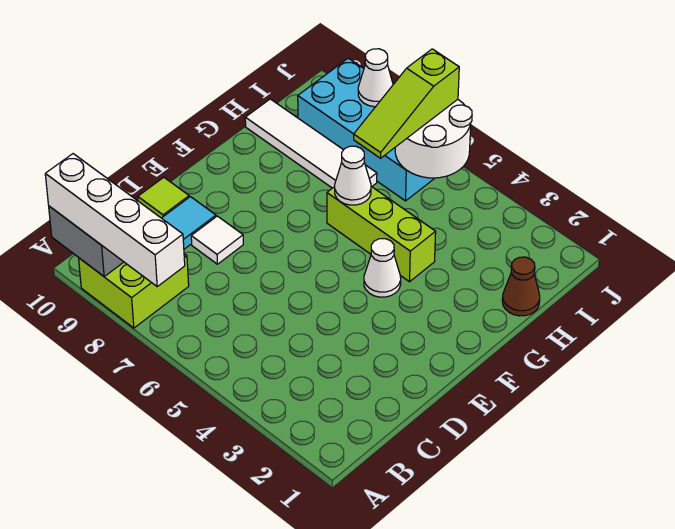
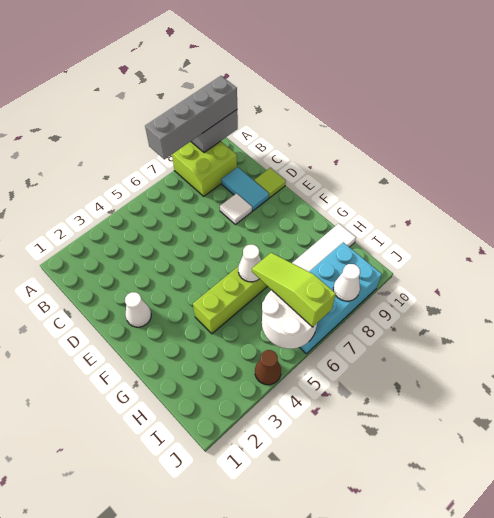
white brick A7:A10 level 3 -> grey brick A7:A10 level 3
white cone F4 level 1 -> white cone E2 level 1
brown cone H1 level 1 -> brown cone J4 level 1

